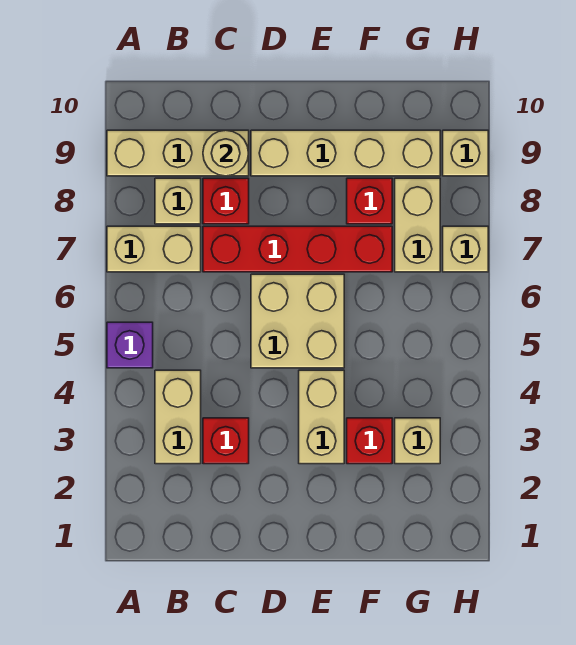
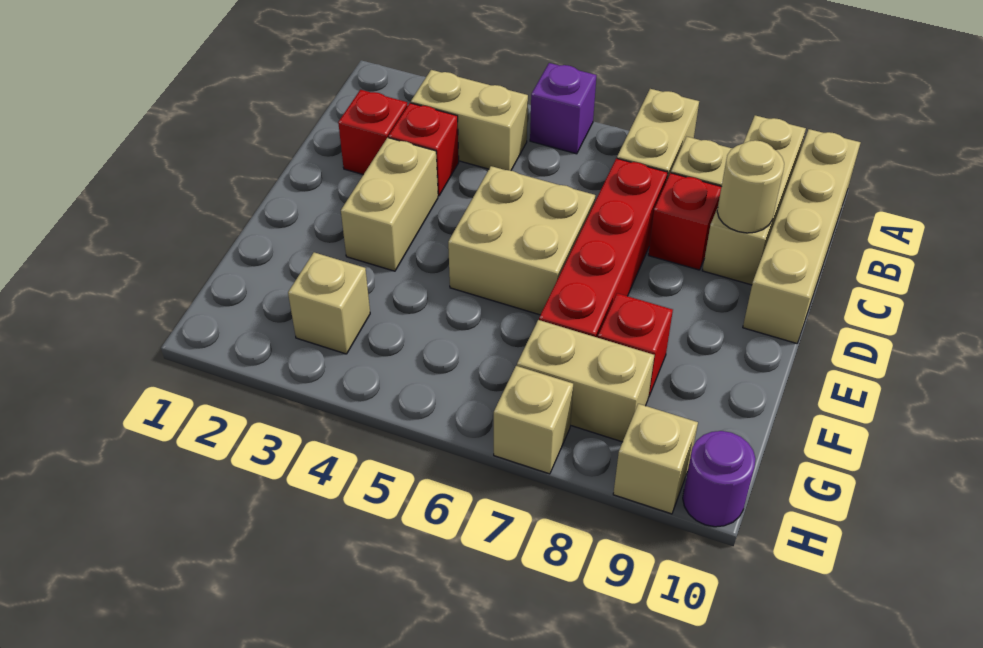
tan brick D9:G9 level 1 -> tan brick A10:D10 level 1
tan brick E3:E4 level 1 -> tan brick D3:E3 level 1
red brick F3 level 1 -> red brick C2 level 1
none -> purple round brick H10 level 1

